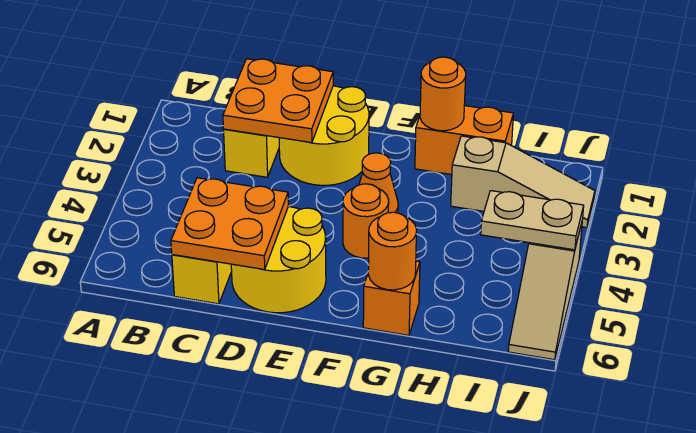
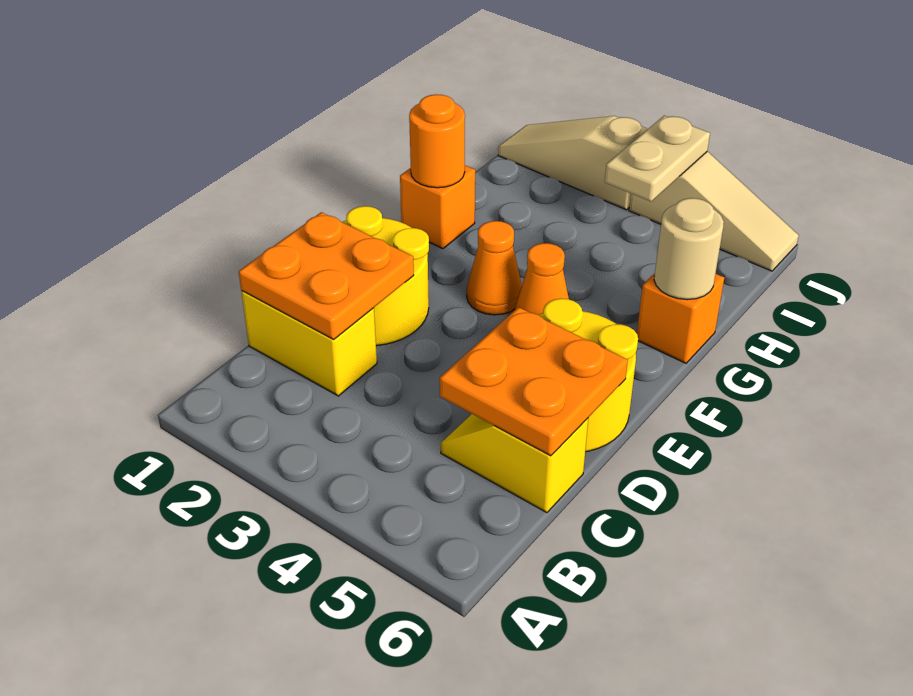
orange round brick F4 level 1 -> orange cone F4 level 1
orange brick G1:H1 level 1 -> orange brick G1 level 1
orange round brick G6 level 2 -> tan round brick G6 level 2
tan slope H2:J2 level 1 top H -> tan slope J1:J3 level 1 top 3

